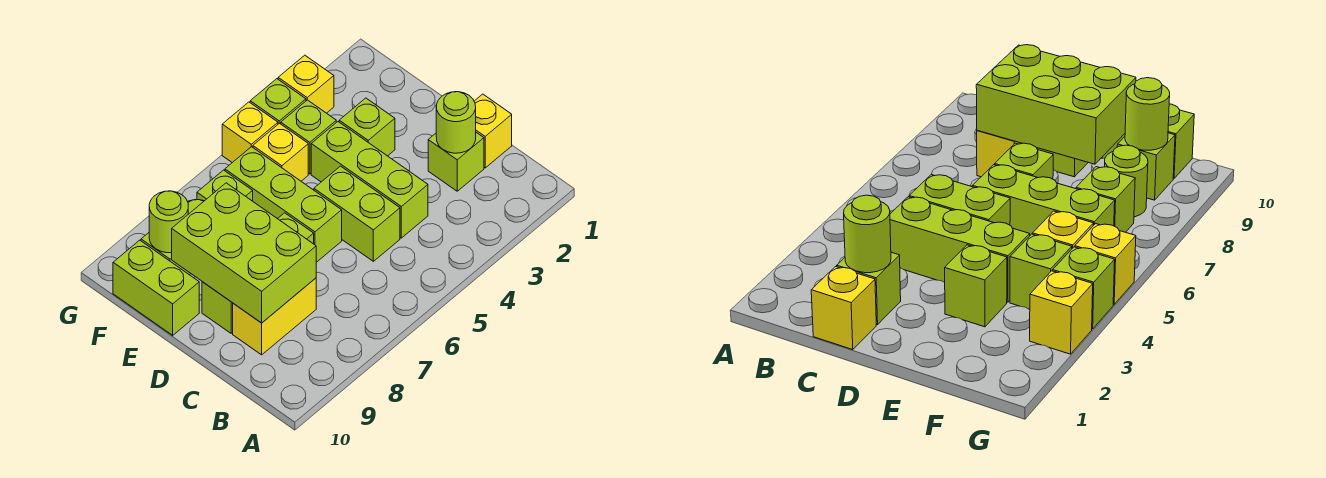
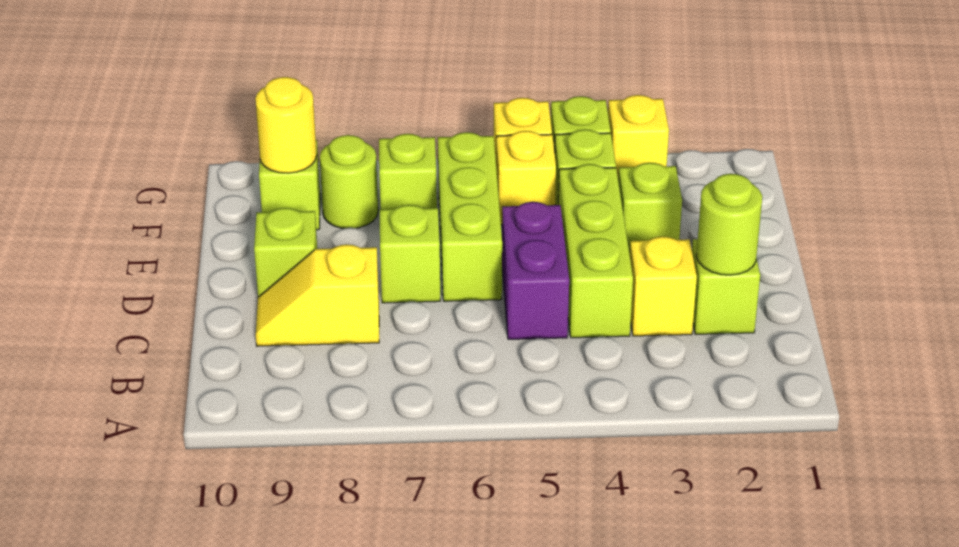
yellow brick C1 level 1 -> yellow brick C3 level 1
lime brick C5:D5 level 1 -> purple brick C5:D5 level 1
yellow brick C8:C9 level 1 -> yellow slope C8:C9 level 1 top 8
lime brick C8:E9 level 2 -> none
lime brick E10:F10 level 1 -> none
lime round brick F9 level 2 -> yellow round brick F9 level 2

